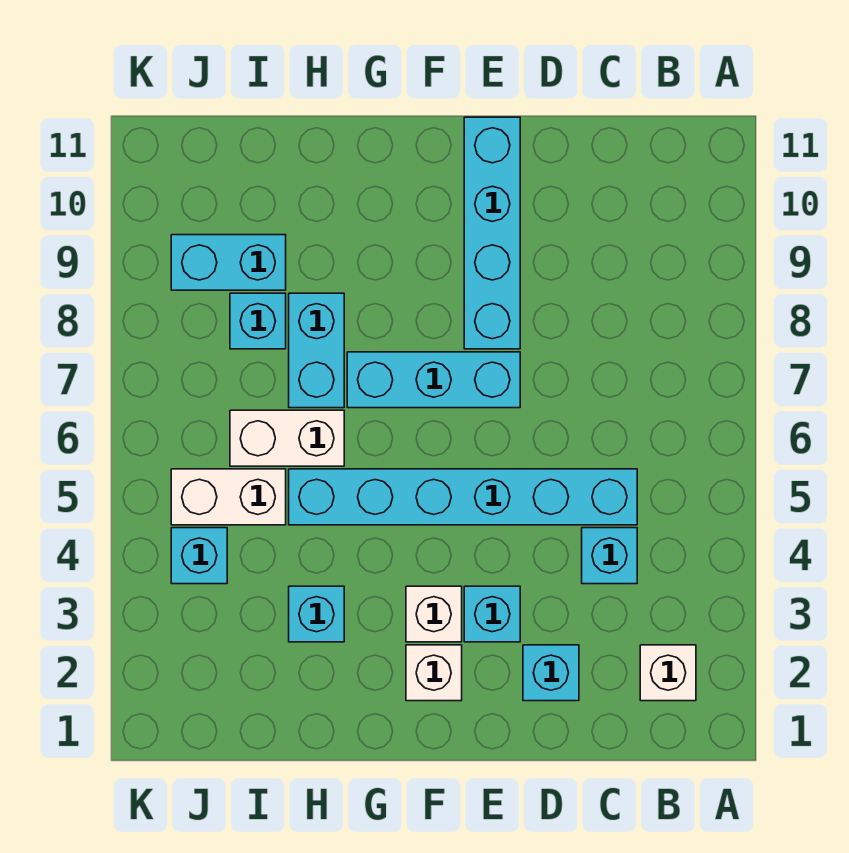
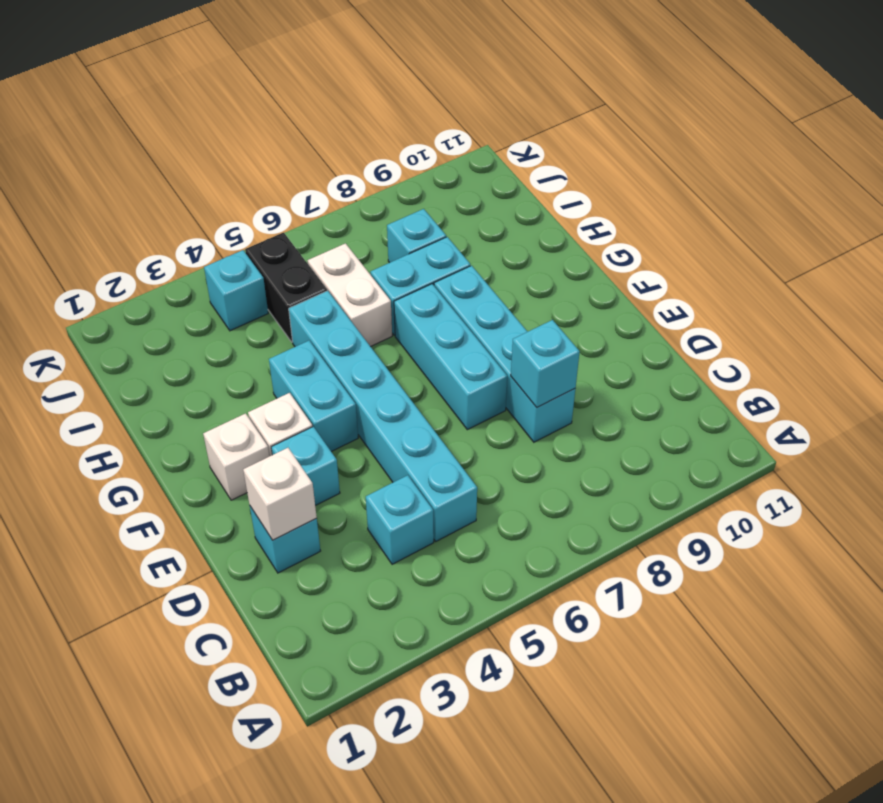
white brick B2 level 1 -> white brick D2 level 2
cyan brick E8:E11 level 1 -> cyan brick D8:G8 level 1
cyan brick H3 level 1 -> cyan brick D8 level 2
white brick I5:J5 level 1 -> black brick I5:J5 level 1
cyan brick I9:J9 level 1 -> cyan brick F4:G4 level 1

